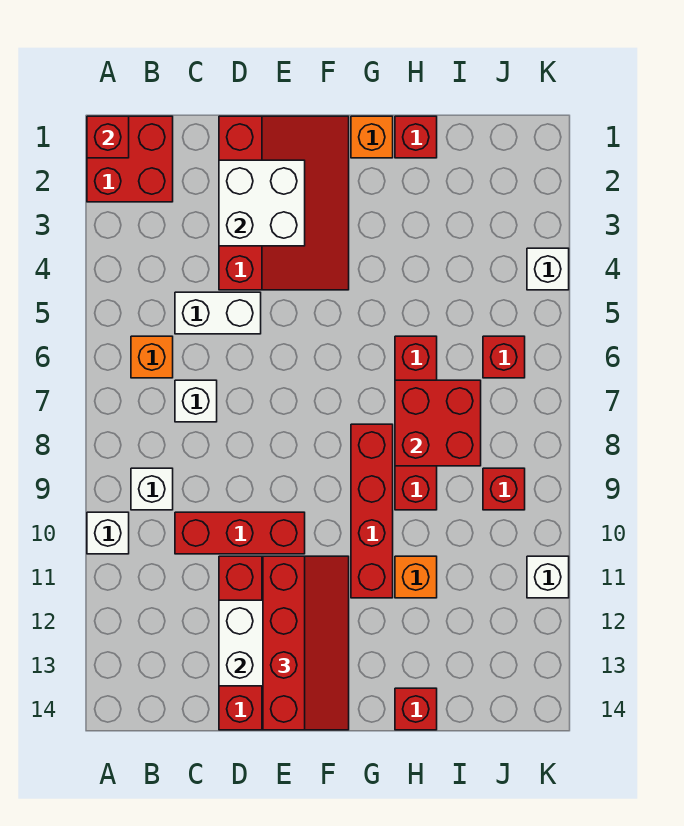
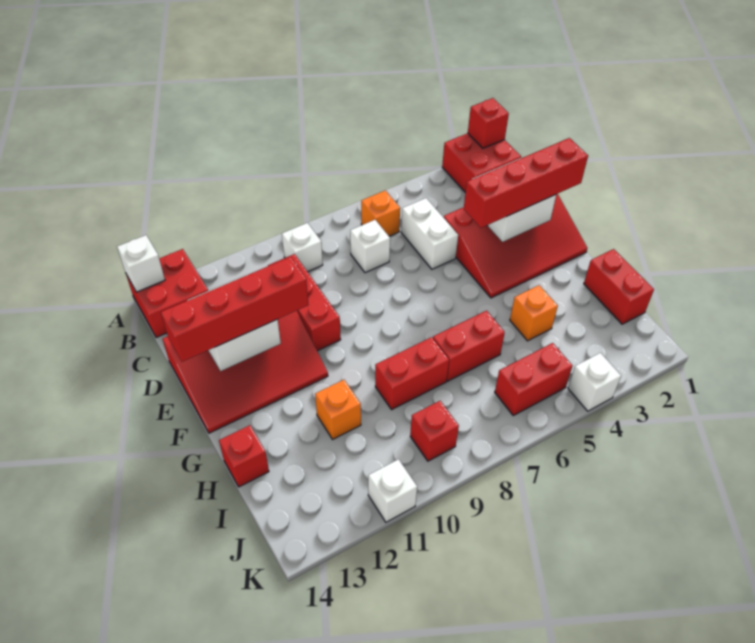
white brick A10 level 1 -> white brick A14 level 2
orange brick G1 level 1 -> orange brick H4 level 1
red brick G8:G11 level 1 -> red brick E1:E4 level 3
red brick H1 level 1 -> red brick H1:I1 level 1
red brick H7:I8 level 2 -> red brick A13:B14 level 1
red brick J6 level 1 -> red brick J5:J6 level 1

